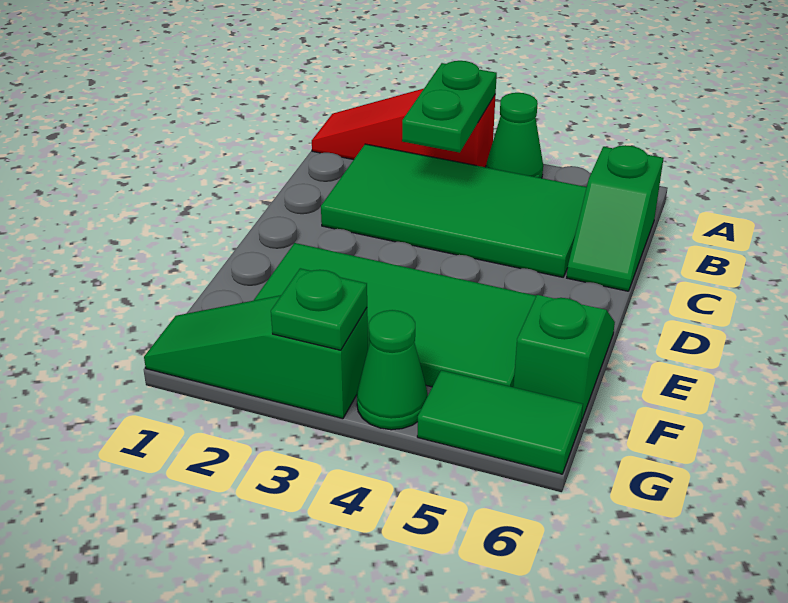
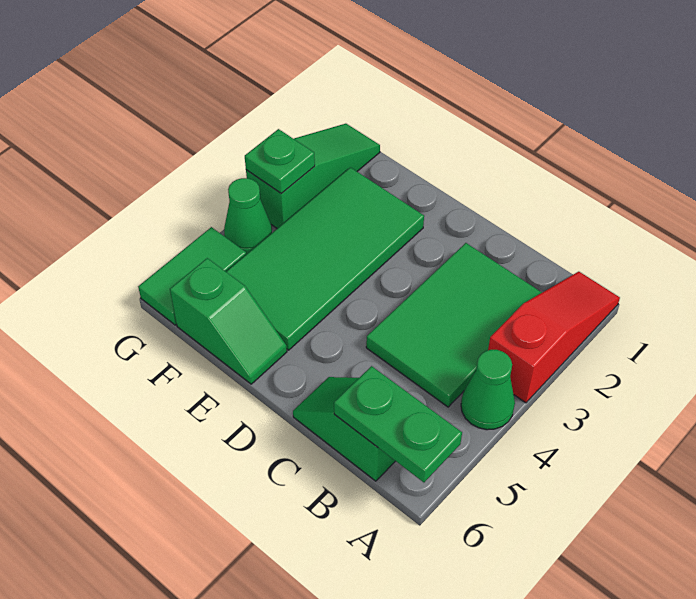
green plate A3:B3 level 2 -> green plate A6:B6 level 2
green tile B2:C5 level 1 -> green tile B2:C4 level 1

